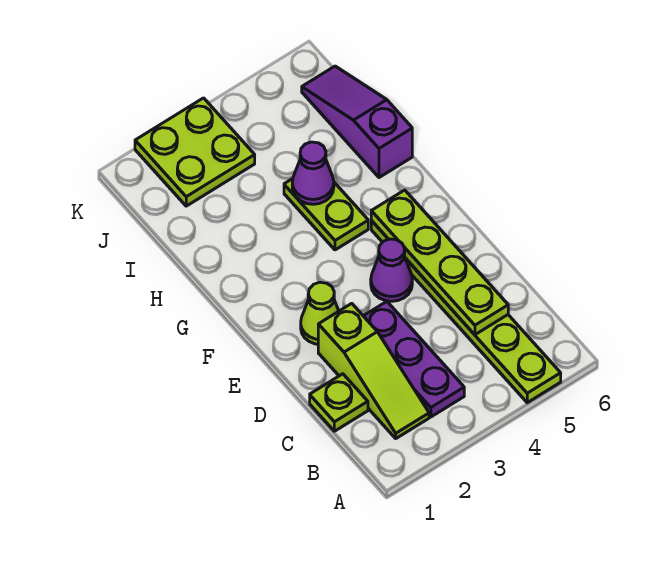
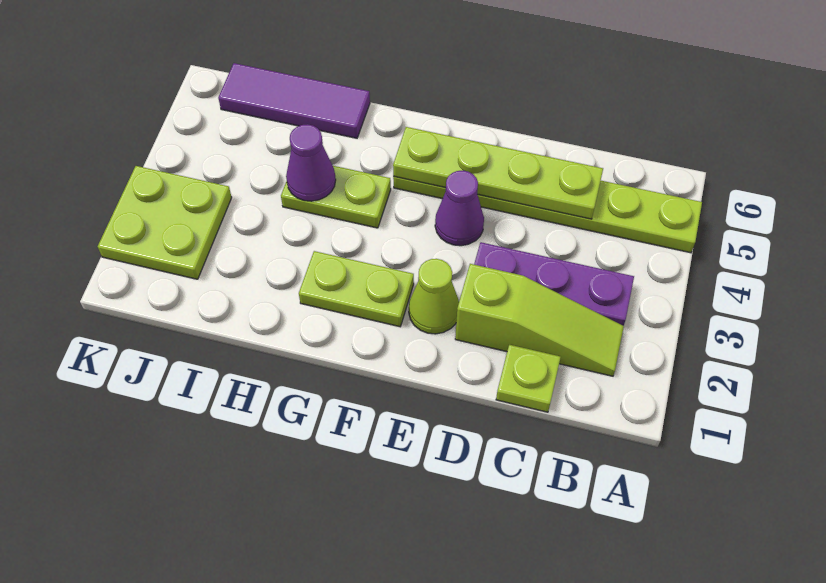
none -> lime plate F2:G2 level 1
purple slope H6:J6 level 1 top H -> purple tile H6:J6 level 1

